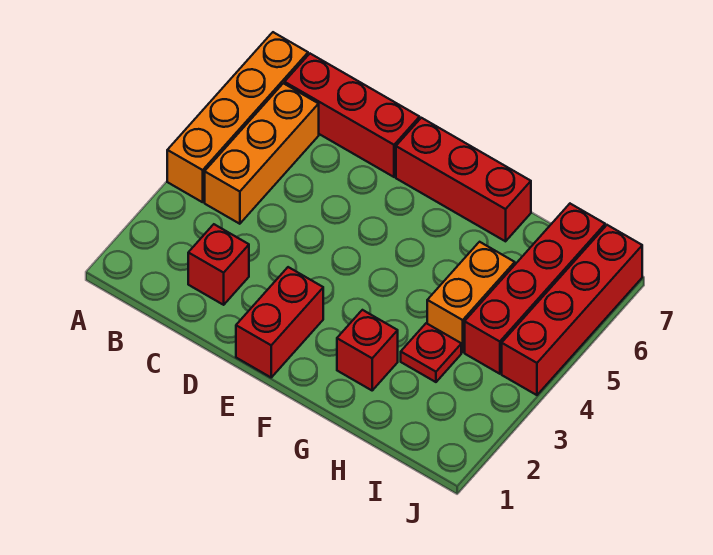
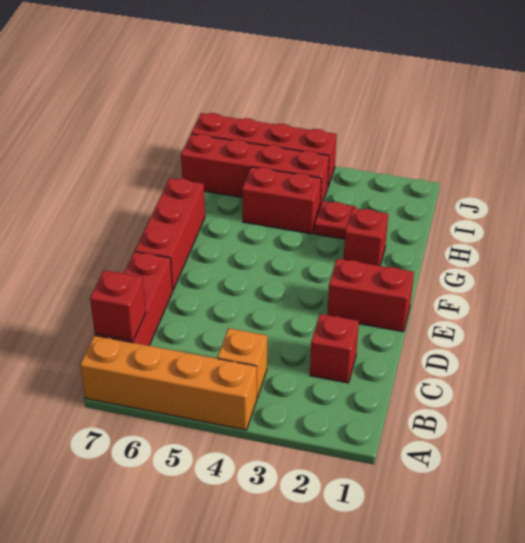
orange brick B4:B6 level 1 -> orange brick B4 level 1
none -> red brick B7 level 2
orange brick H4:H5 level 1 -> red brick H4:H5 level 1

